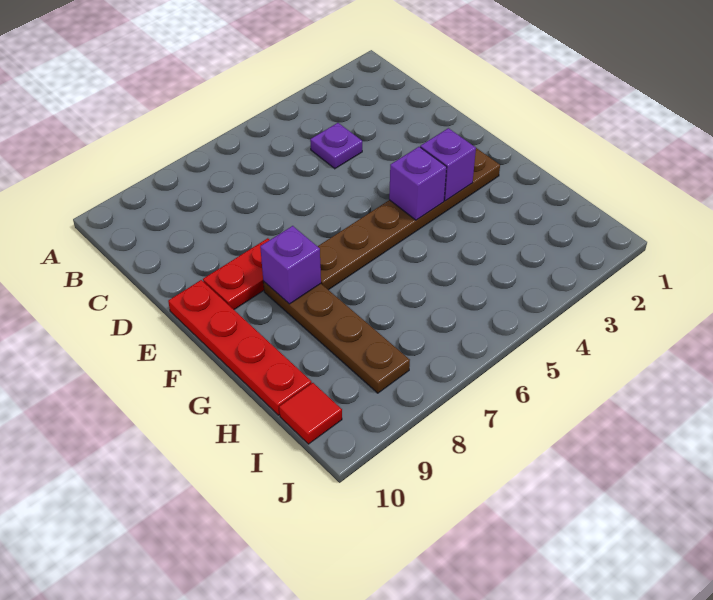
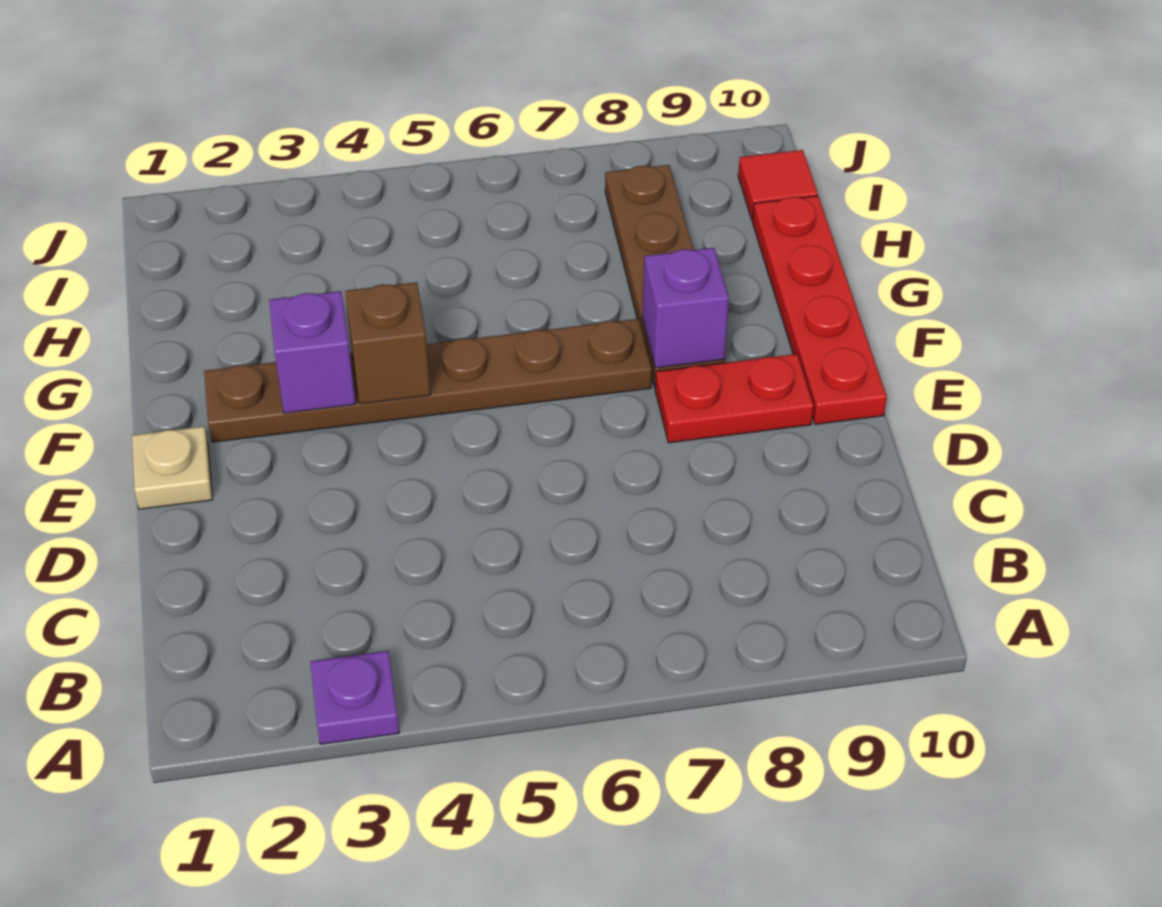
purple plate C4 level 1 -> purple plate A3 level 1
none -> tan plate E1 level 1
purple brick F4 level 2 -> brown brick F4 level 2

